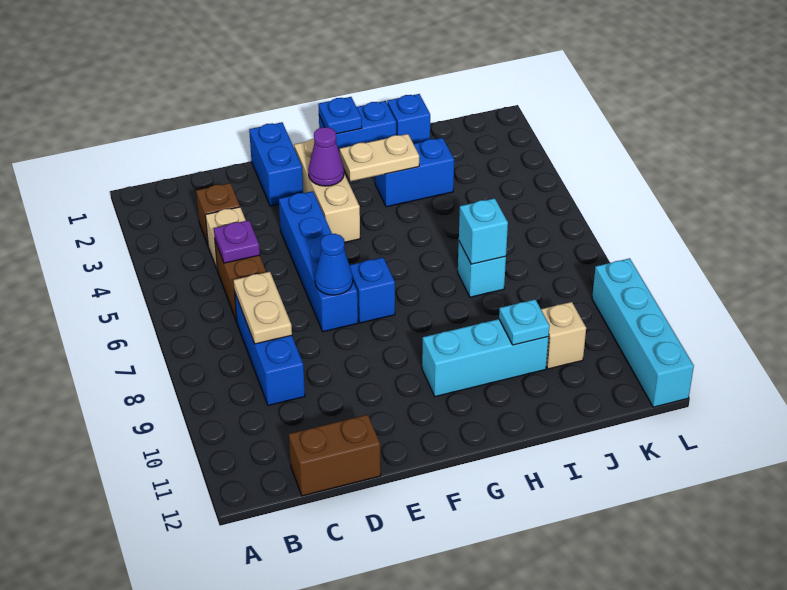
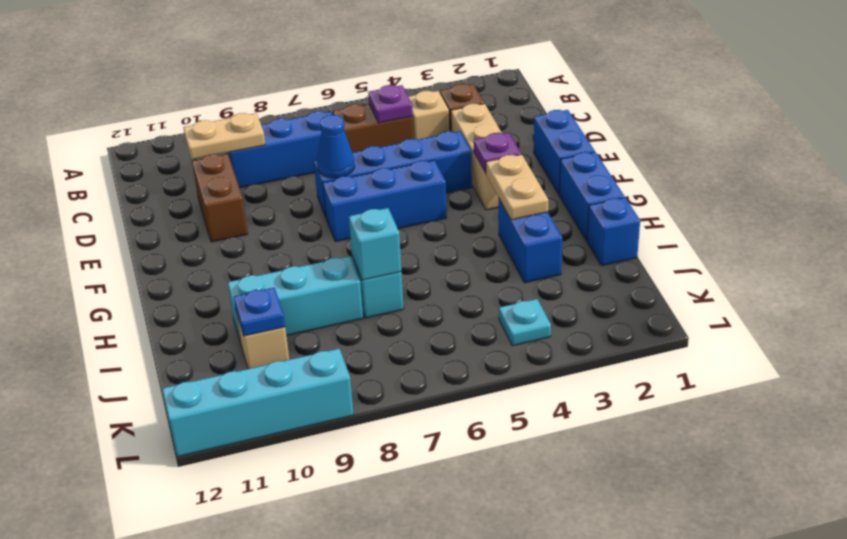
tan plate C7:C8 level 2 -> tan plate C9:C10 level 2
brown brick C12:D12 level 1 -> brown brick D10:E10 level 1
blue brick E1:E2 level 1 -> blue brick E1:F1 level 1
tan brick F2:F4 level 1 -> tan brick D3:F3 level 1
purple cone F3 level 2 -> purple plate F3 level 2
blue brick F7 level 1 -> blue brick F5:F7 level 1
blue plate G1 level 2 -> blue plate J10 level 2
cyan brick G10:I10 level 1 -> cyan brick I8:I10 level 1
cyan plate I10 level 2 -> cyan plate K4 level 1

